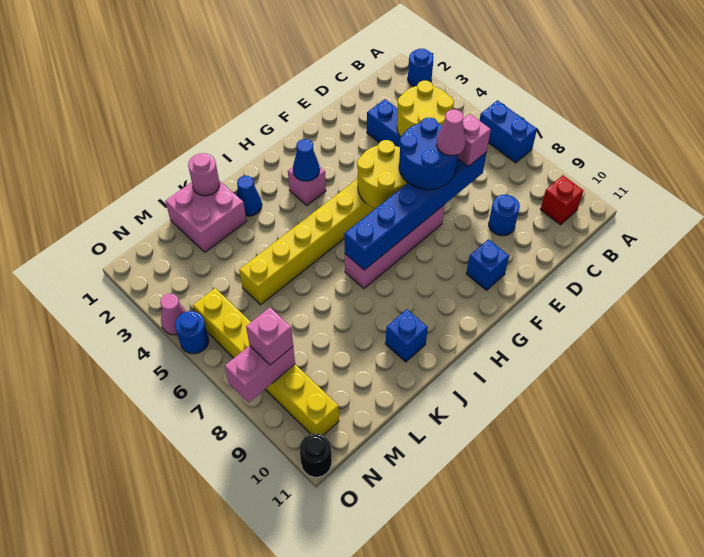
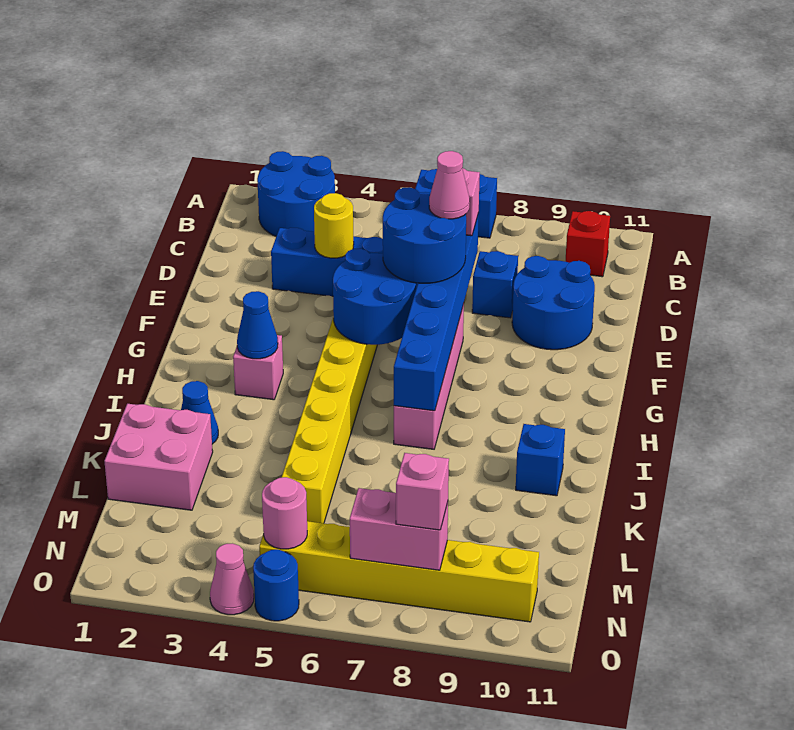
blue round brick A2 level 1 -> blue round brick A2:B3 level 1
yellow round brick C4:D5 level 2 -> yellow round brick D4 level 2
blue round brick D9 level 1 -> blue round brick D9:E10 level 1
yellow round brick F5:G6 level 2 -> blue round brick F5:G6 level 2
blue brick F10 level 1 -> blue brick D8 level 1
pink round brick K1 level 2 -> pink round brick N5 level 2
pink brick N8:O8 level 2 -> pink brick N7:N8 level 2
black round brick O11 level 1 -> none

